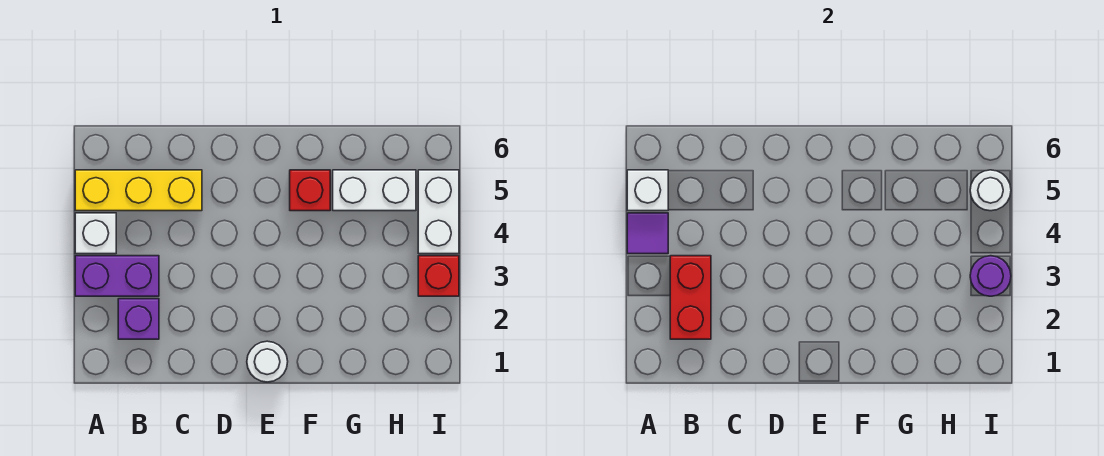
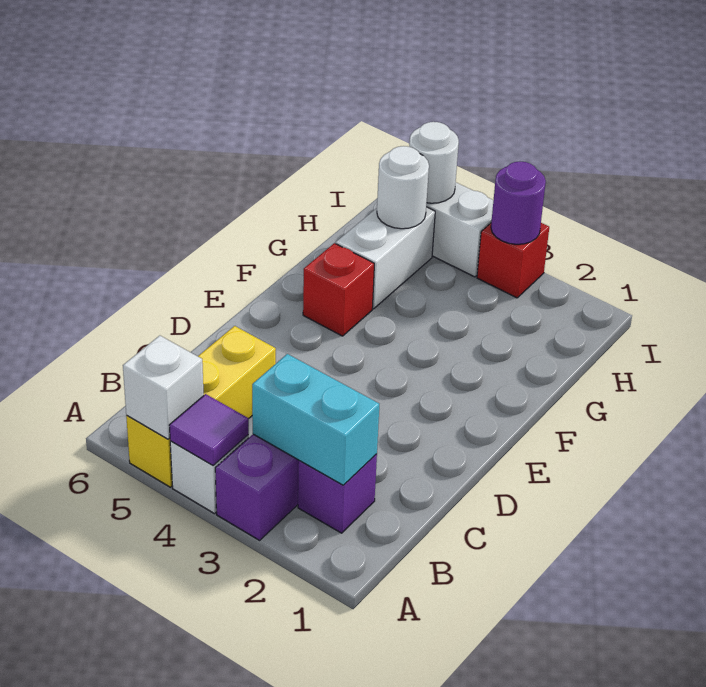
red brick B2:B3 level 2 -> cyan brick B2:B3 level 2
white round brick E1 level 1 -> white round brick H5 level 2

